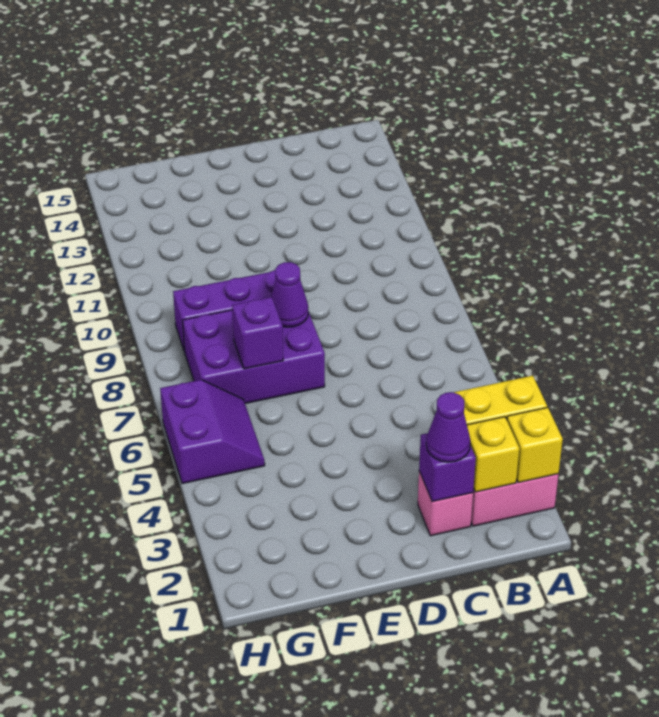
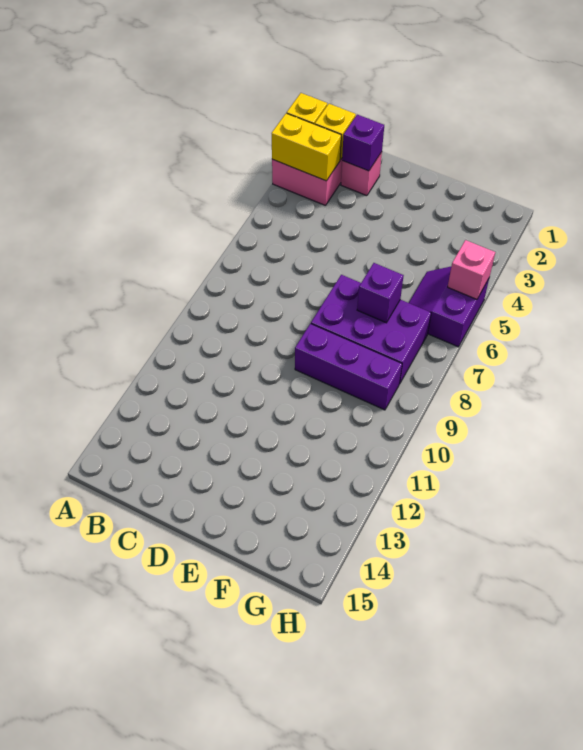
purple cone C2 level 3 -> none
purple cone E8 level 2 -> none
none -> pink brick H5 level 2

